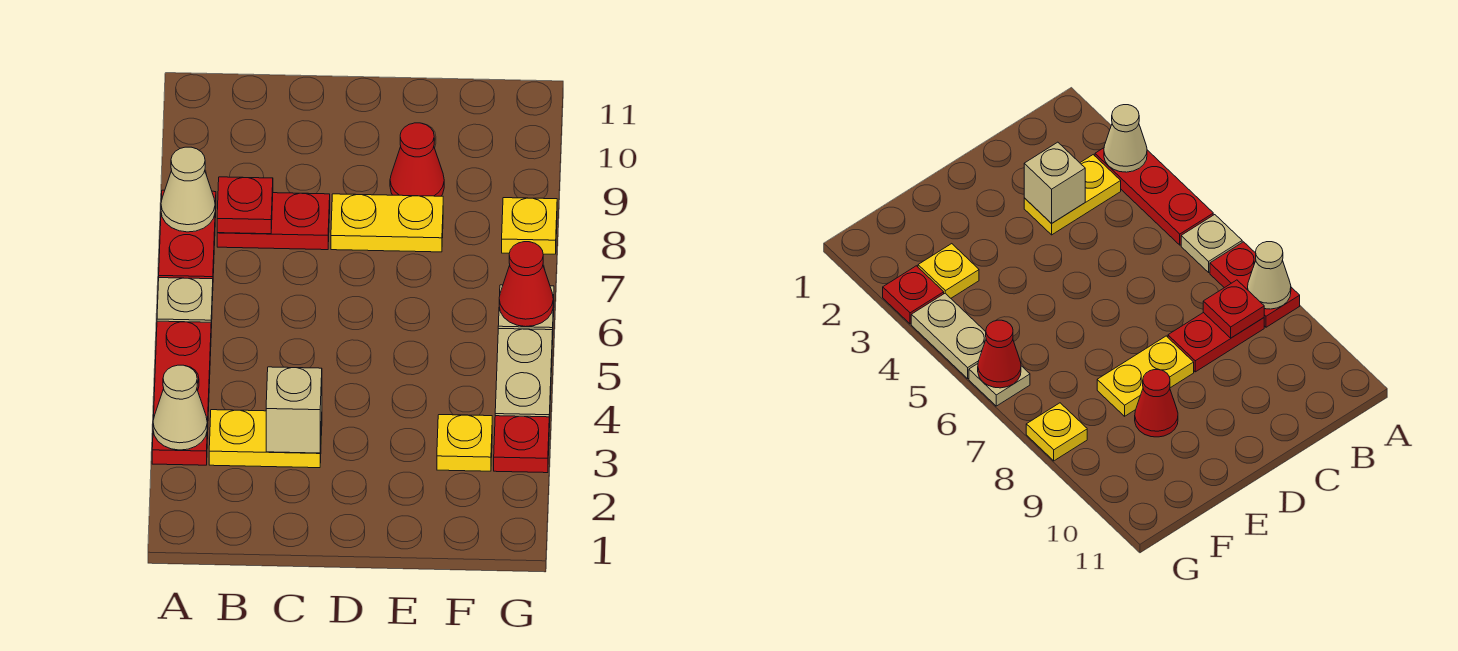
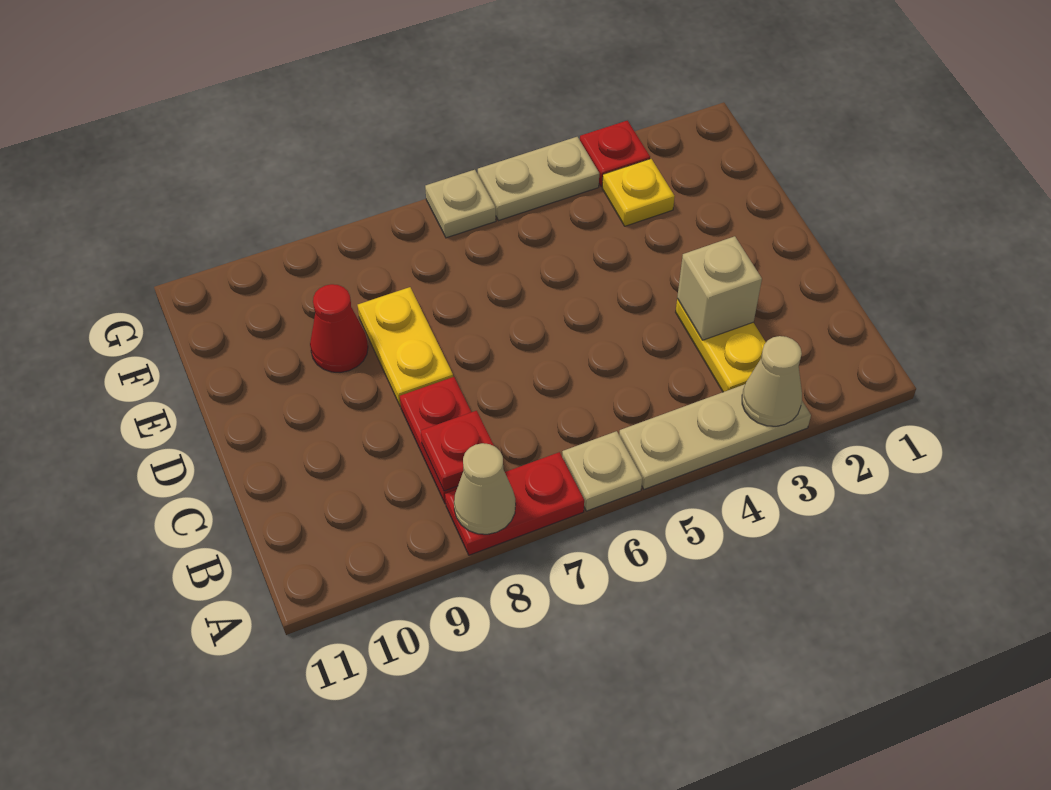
red plate A3:A5 level 1 -> tan plate A3:A5 level 1
red cone G6 level 2 -> none
yellow plate G8 level 1 -> none

